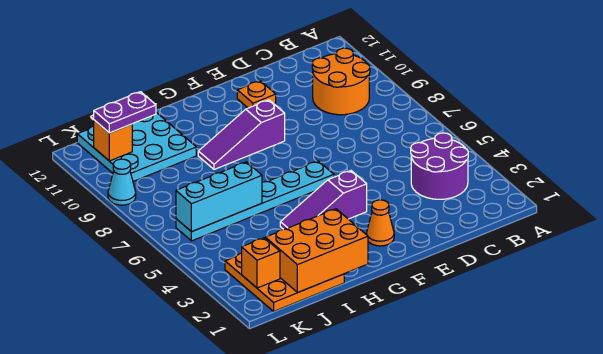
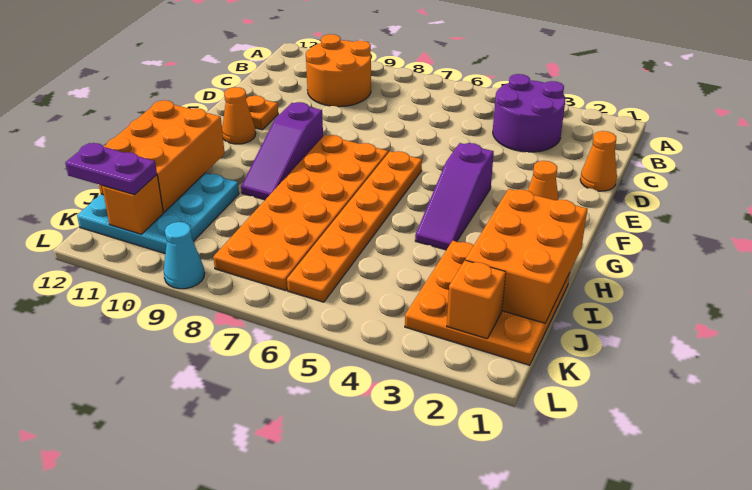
none -> orange cone D1 level 1
cyan plate F6:K6 level 1 -> orange plate F6:K6 level 1
none -> orange plate F7:K8 level 1
none -> orange cone F11 level 1
none -> orange brick H11:J12 level 2
cyan brick I6:K6 level 2 -> none
purple plate J11:K11 level 3 -> purple plate K11:K12 level 3

